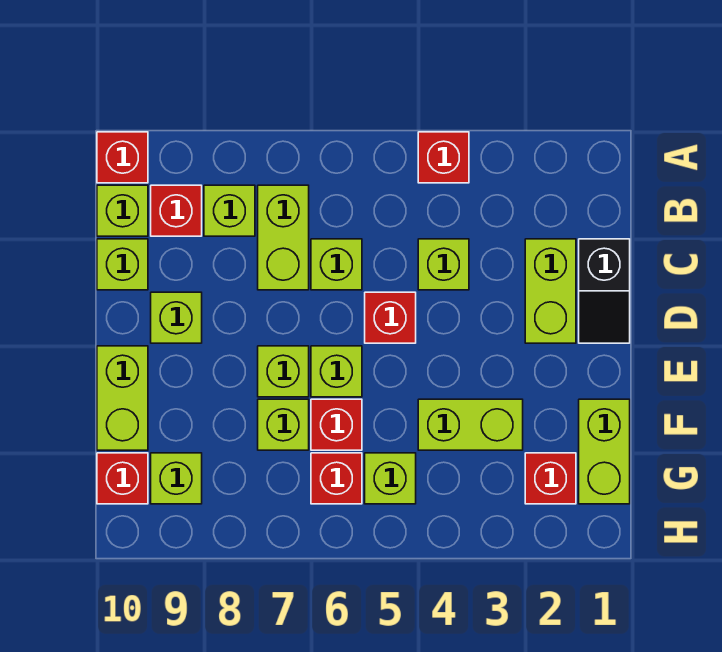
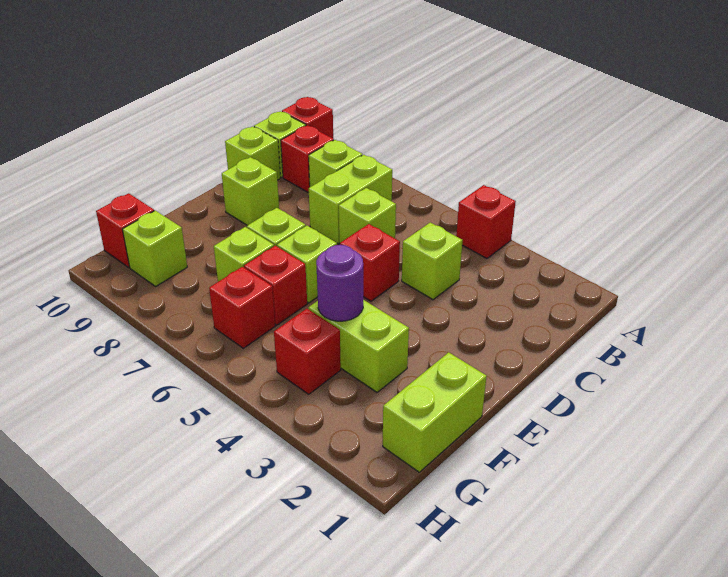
black slope C1:D1 level 1 top C -> none
lime brick C2:D2 level 1 -> none
lime brick E10:F10 level 1 -> none
none -> purple round brick F4 level 2
red brick G2 level 1 -> red brick G4 level 1
lime brick G5 level 1 -> none

